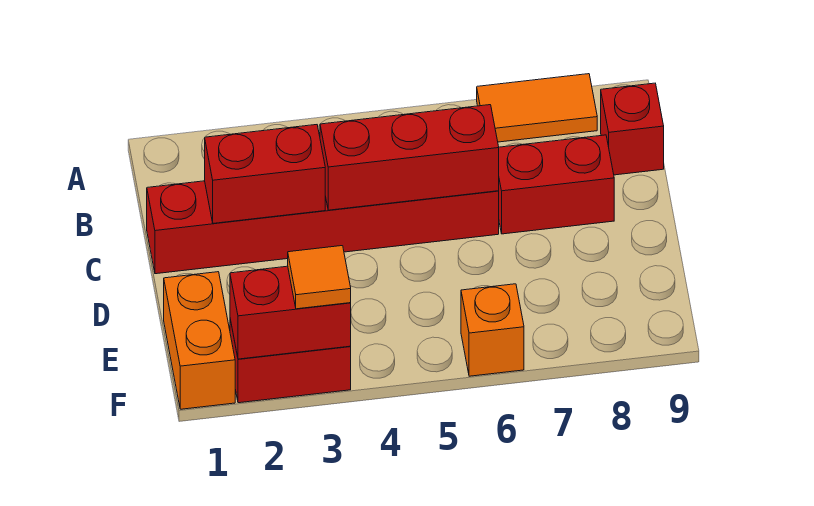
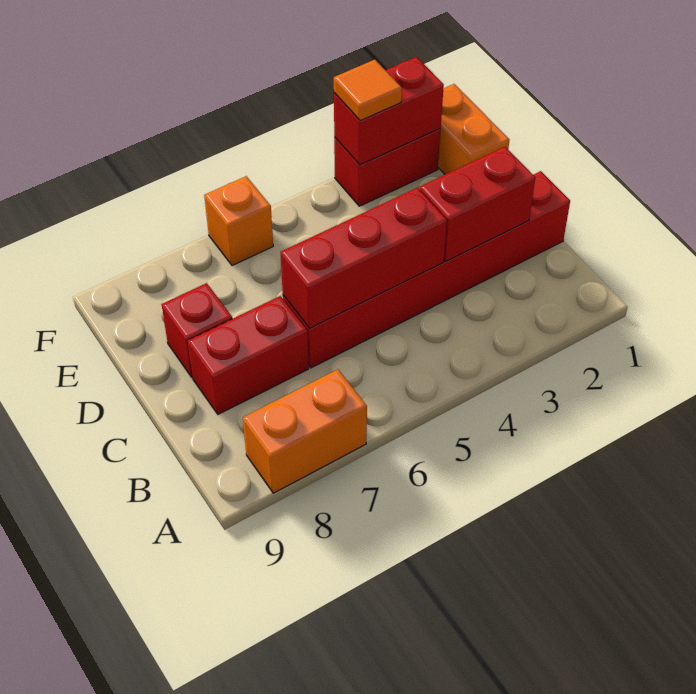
orange tile A7:A8 level 1 -> orange brick A7:A8 level 1
red brick B9 level 1 -> red brick D8 level 1

